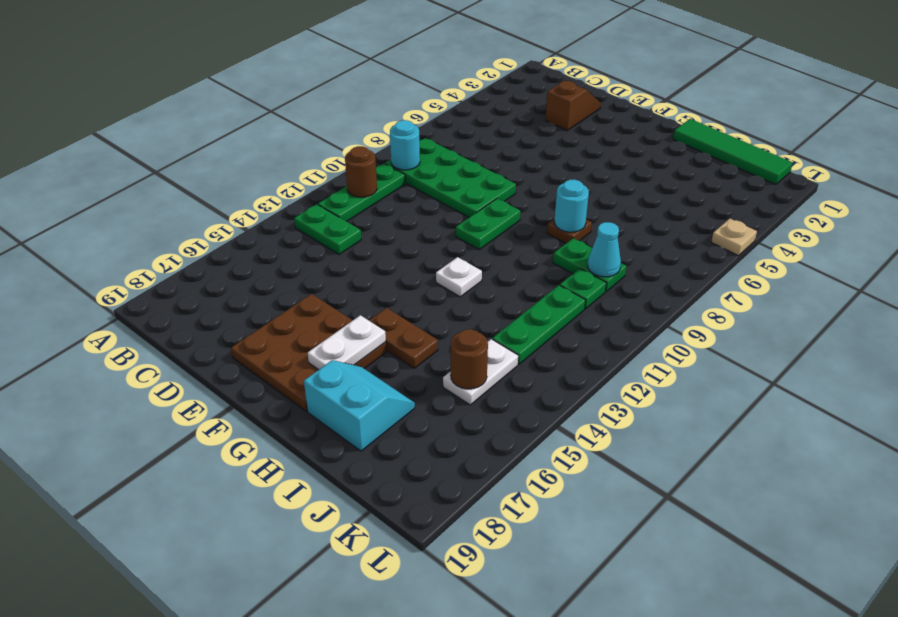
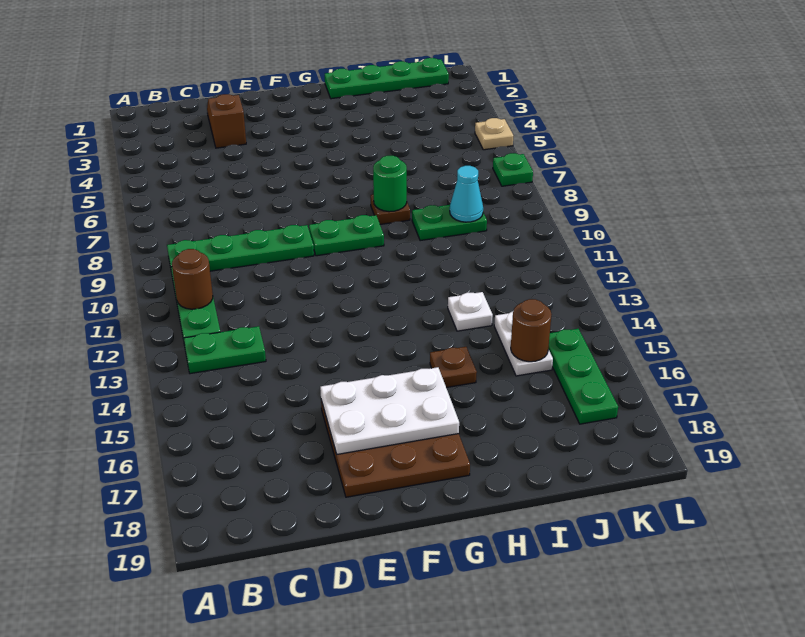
green plate B8:E9 level 1 -> green plate B9:E9 level 1
cyan round brick B9 level 2 -> none
green plate F9:F10 level 1 -> green plate F9:G9 level 1
white plate G12 level 1 -> white plate I13 level 1
brown plate G15:H15 level 1 -> brown plate H15 level 1
white plate G16:G17 level 2 -> white plate E16:G17 level 2
green tile H1:K1 level 1 -> green plate H1:K1 level 1
cyan round brick H8 level 2 -> green round brick H8 level 2
cyan slope H17:I18 level 1 top 18 -> none
green plate J10 level 1 -> green plate L7 level 1
green plate J11:J13 level 1 -> green plate K15:K17 level 1

